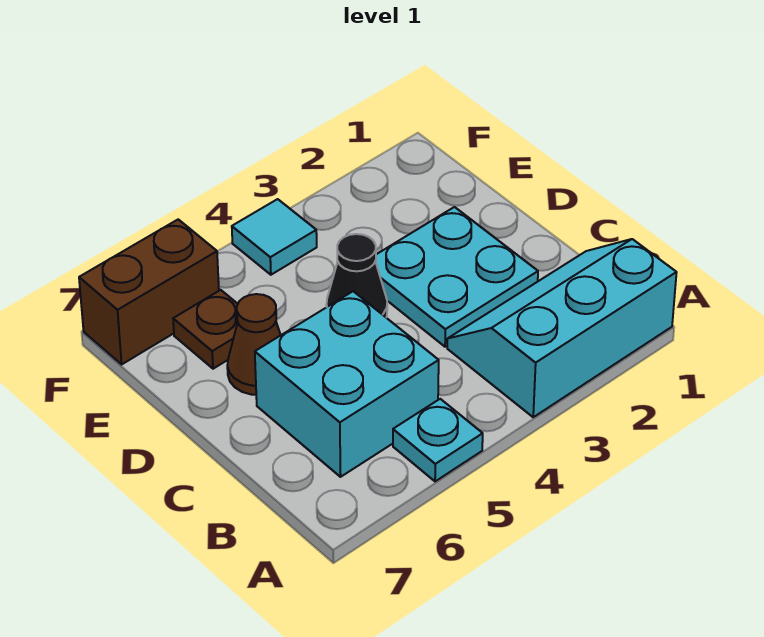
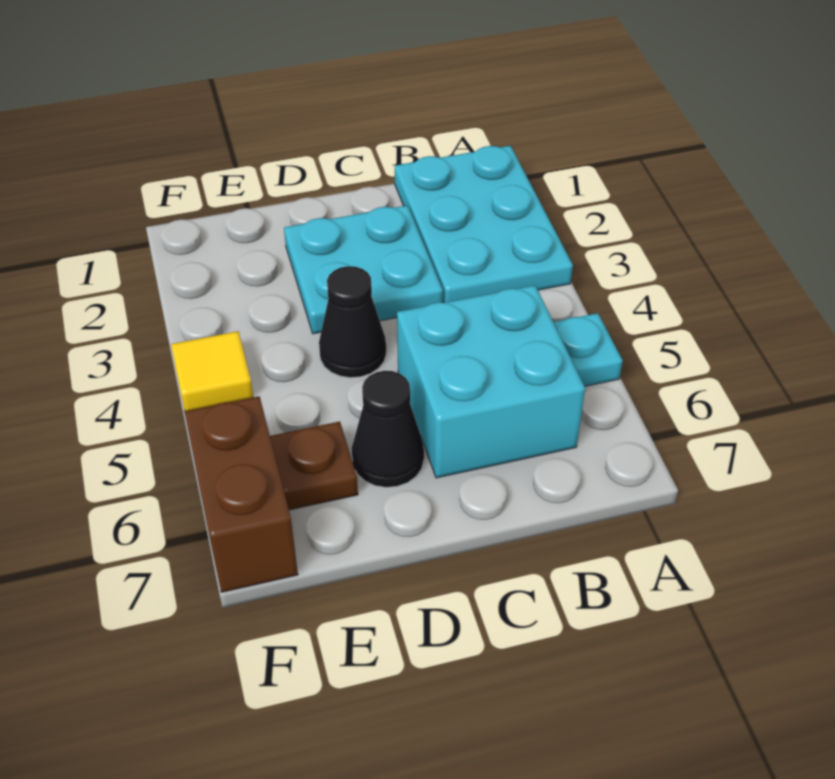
cyan slope A1:B3 level 1 top A -> cyan plate A1:B3 level 1
brown cone D6 level 1 -> black cone D6 level 1
cyan tile F4 level 1 -> yellow tile F4 level 1

